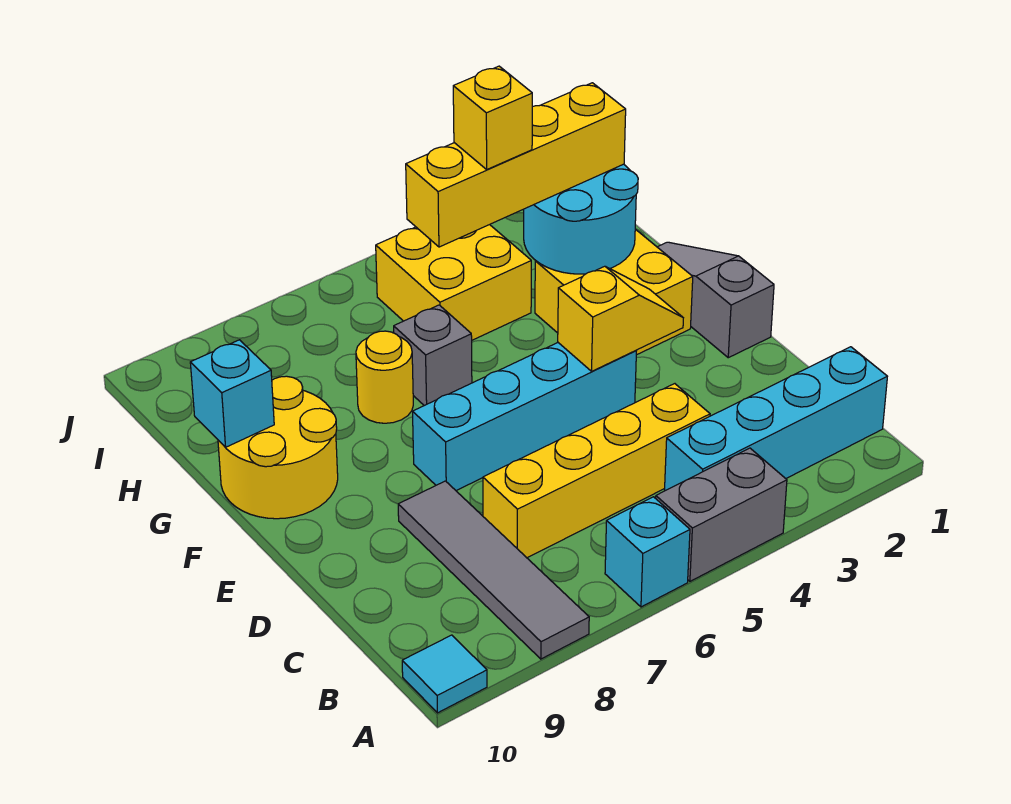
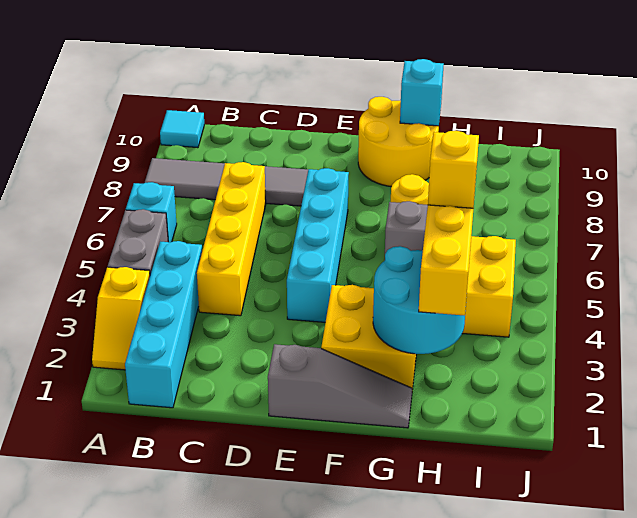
yellow slope E3:E4 level 2 top 4 -> yellow slope A2:A3 level 1 top 3

